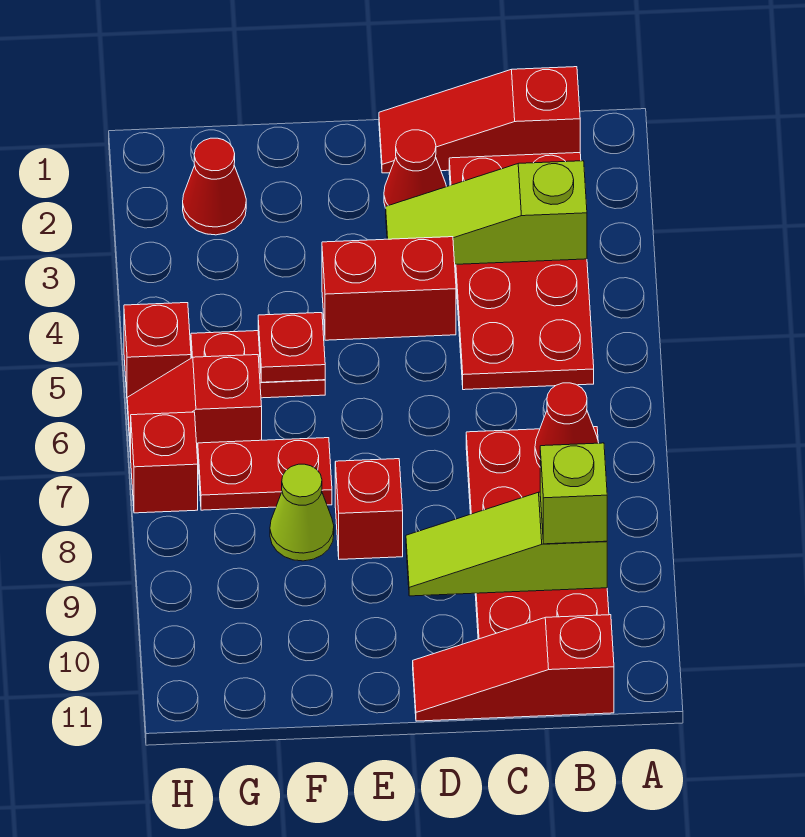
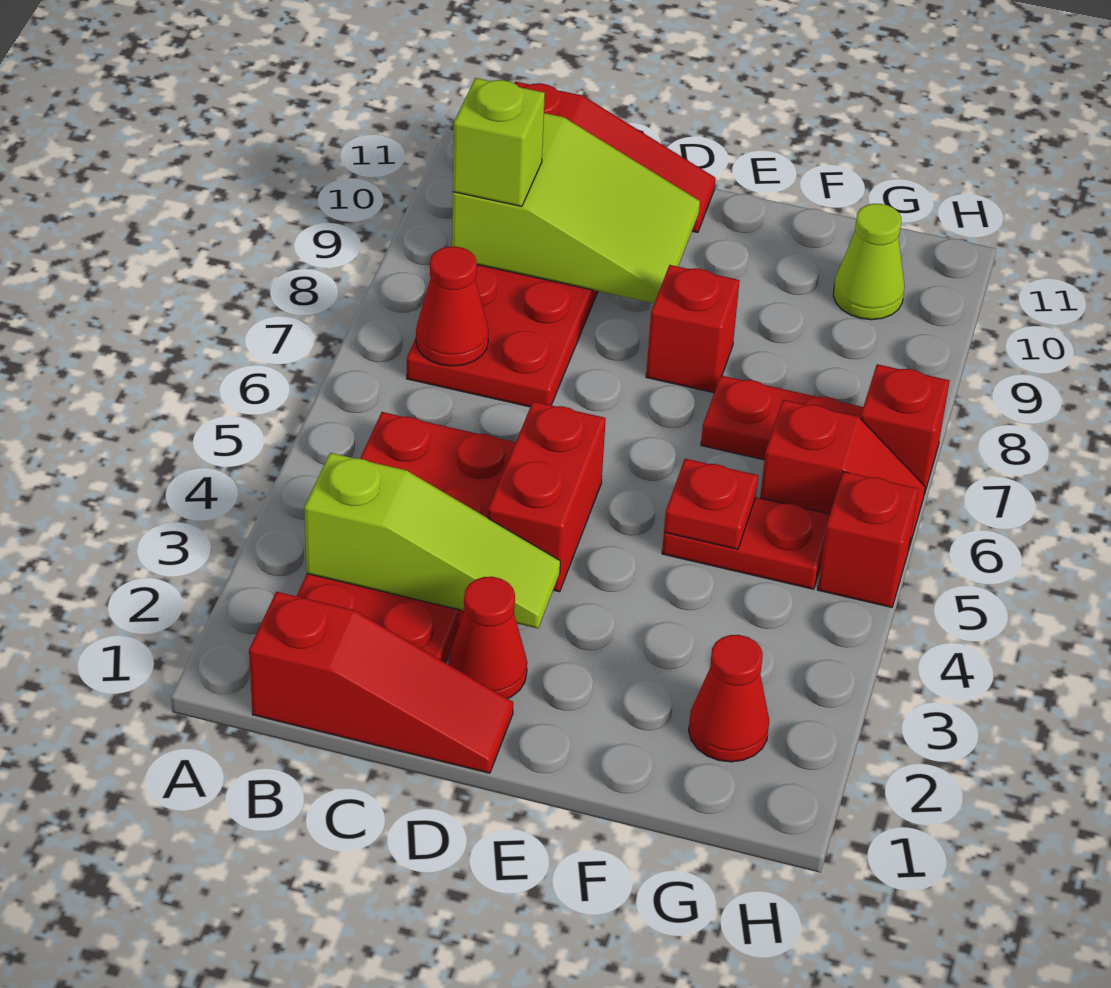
lime slope B9:D9 level 2 top B -> lime slope B9:D10 level 2 top B
red brick D4:E4 level 1 -> red brick D4:D5 level 1
lime cone F8 level 1 -> lime cone G10 level 1

